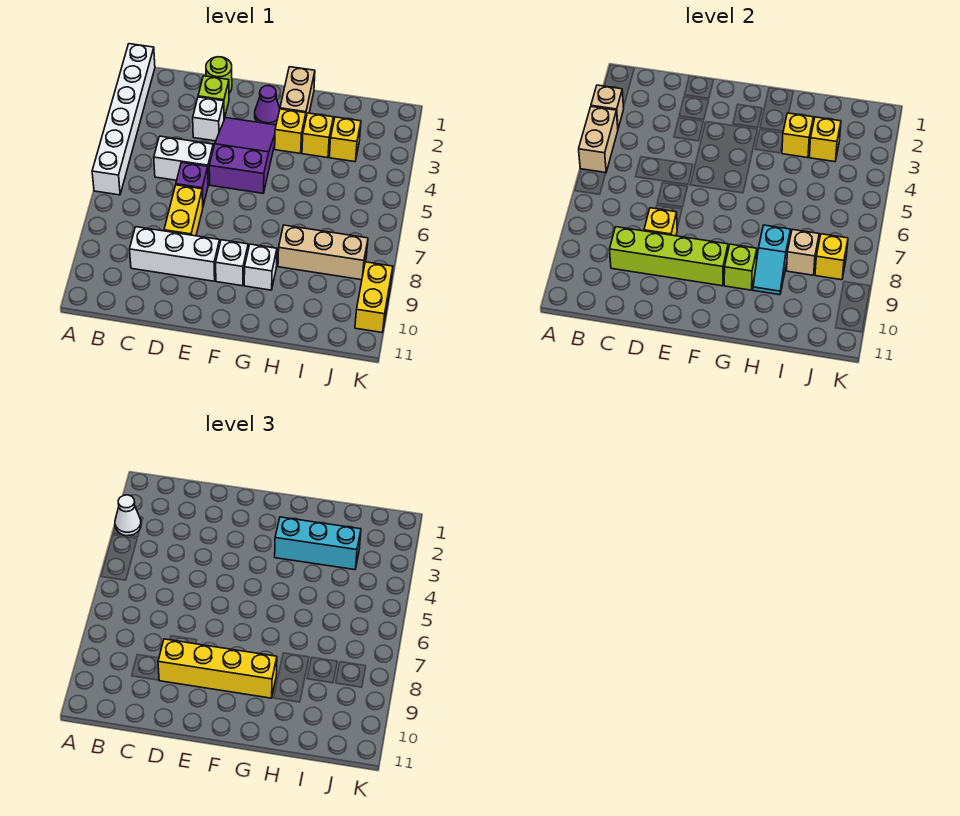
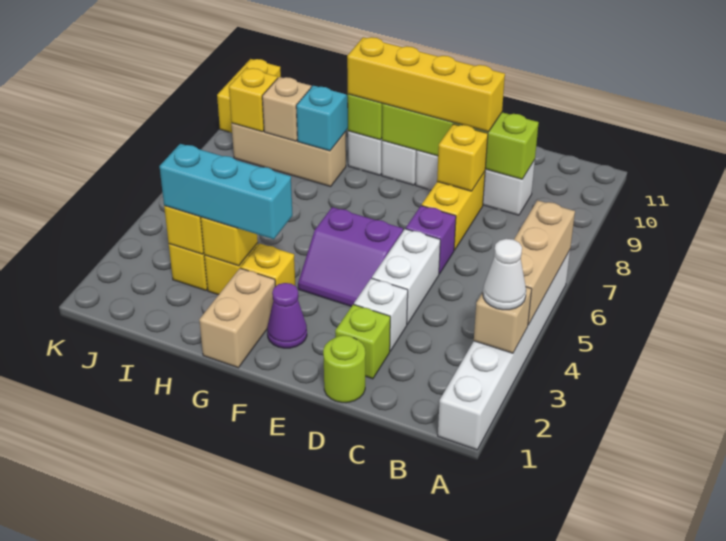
tan brick A4:A5 level 2 -> tan brick A4:A6 level 2
white brick C5:D5 level 1 -> white brick D4:D5 level 1
purple slope E3:F5 level 1 top 5 -> purple slope E4:F5 level 1 top 5

